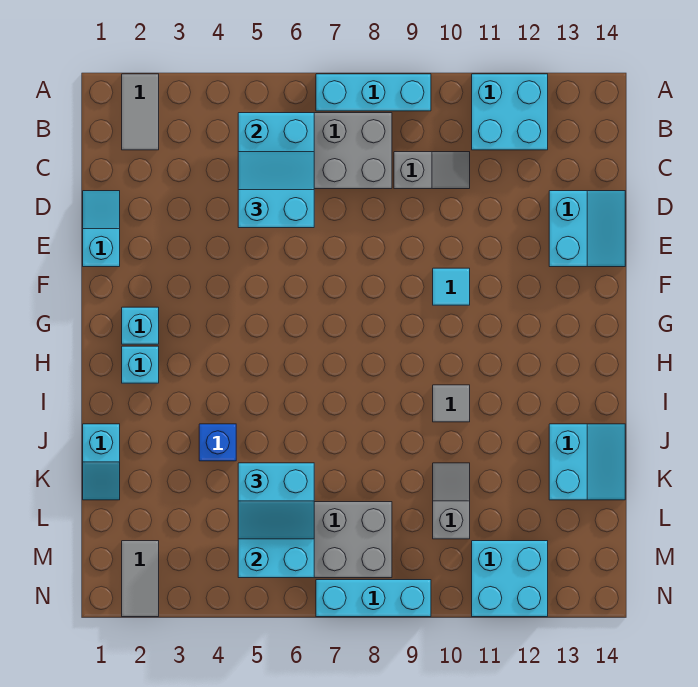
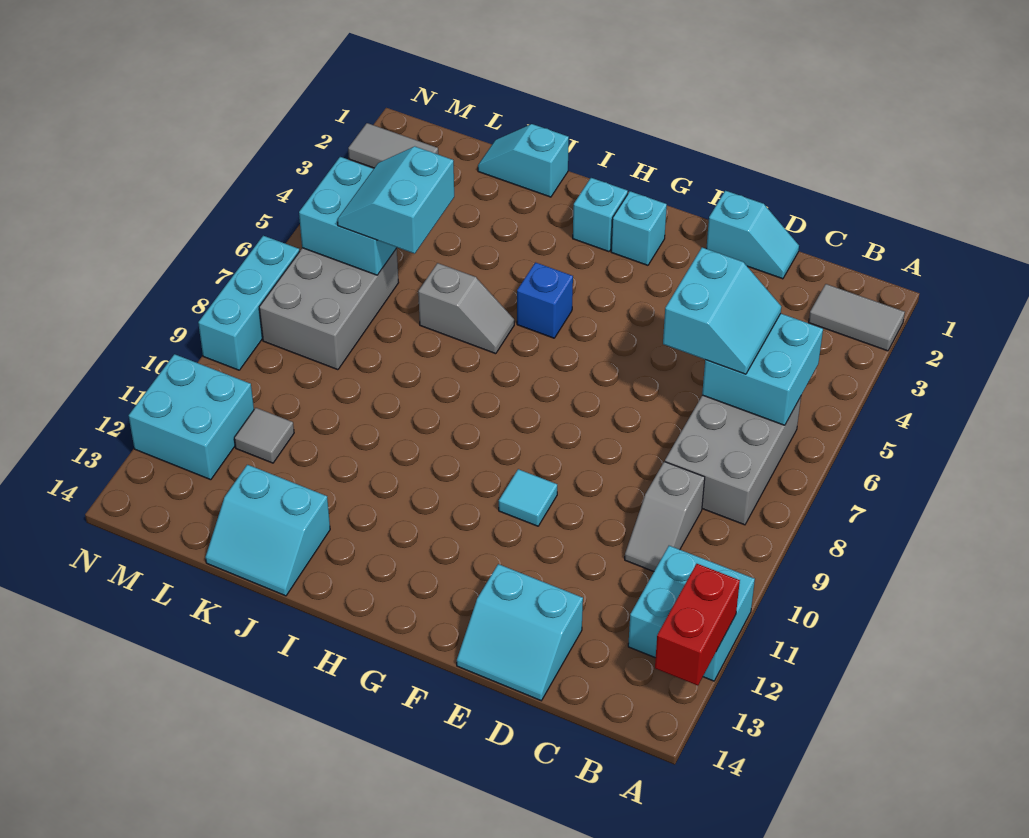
cyan brick A7:A9 level 1 -> none
none -> red brick A12:A13 level 2
grey tile I10 level 1 -> grey tile L11 level 1
blue brick J4 level 1 -> blue brick H5 level 1
grey slope K10:L10 level 1 top L -> grey slope I6:J6 level 1 top J

